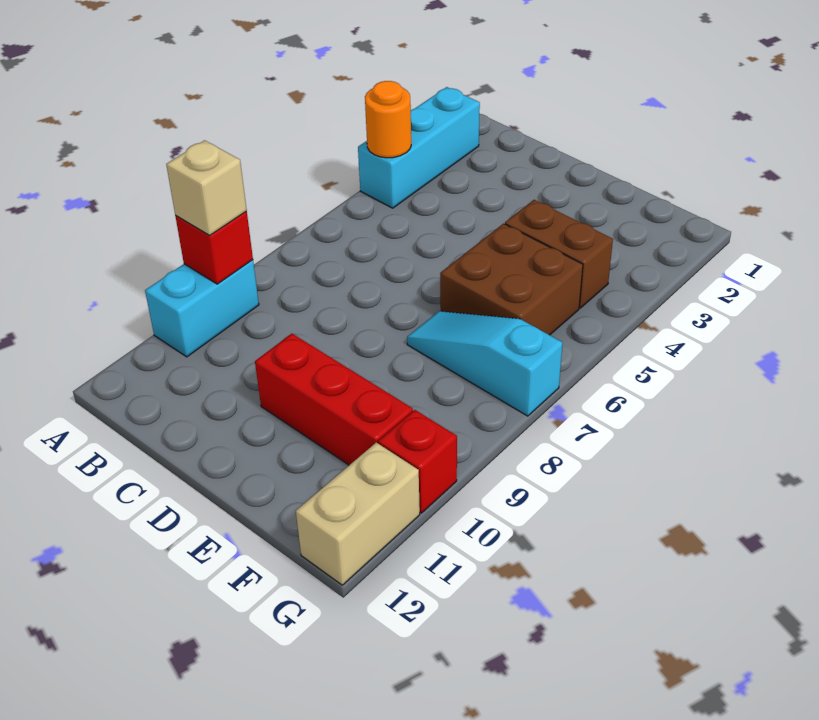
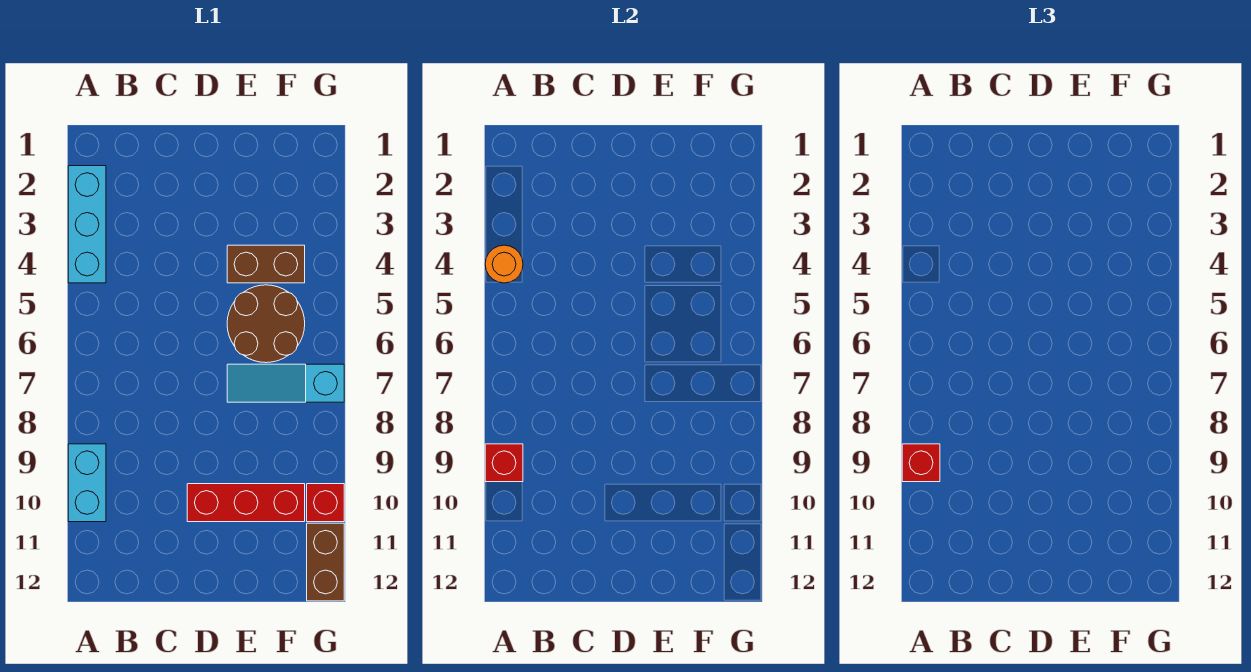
tan brick A9 level 3 -> red brick A9 level 3
brown brick E5:F6 level 1 -> brown round brick E5:F6 level 1
tan brick G11:G12 level 1 -> brown brick G11:G12 level 1

